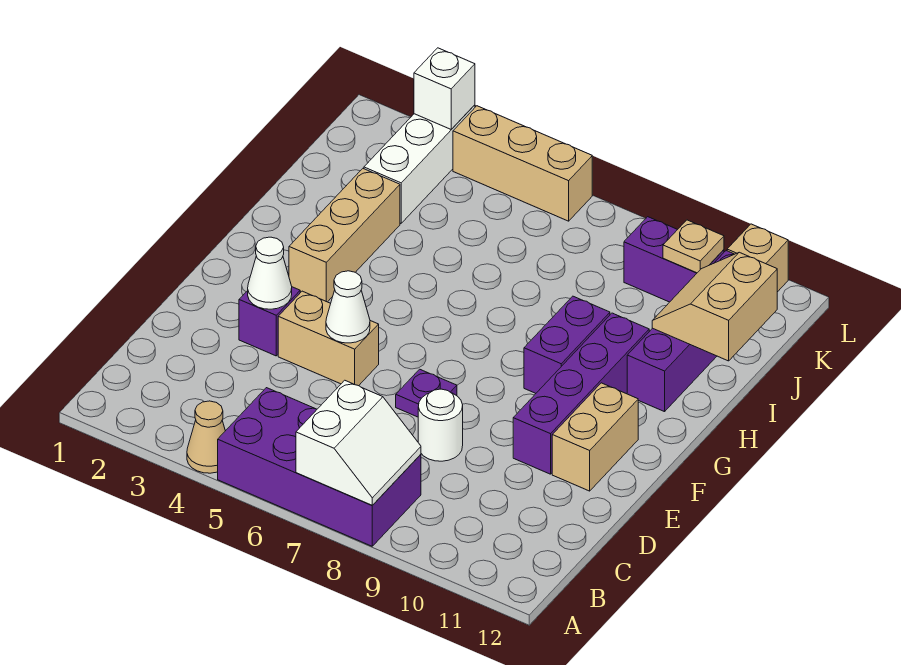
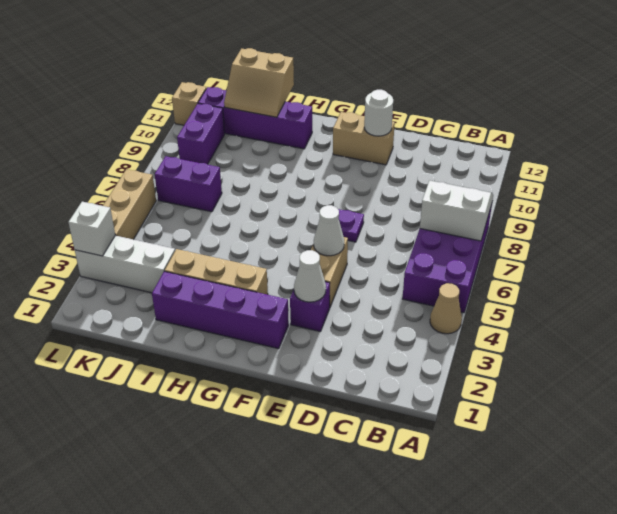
white round brick D8 level 1 -> white round brick E11 level 2
purple brick E10:H10 level 1 -> purple brick F2:I2 level 1
purple brick G9:H9 level 1 -> purple brick J7:K7 level 1
tan plate K10 level 2 -> none

